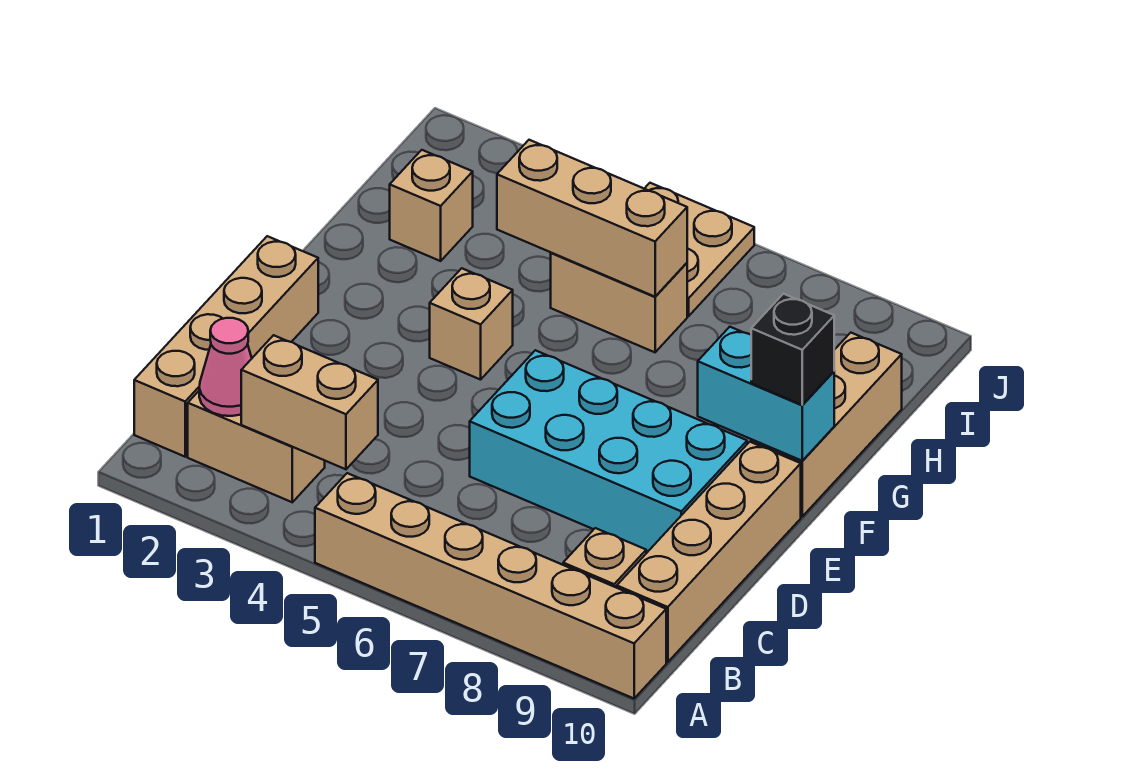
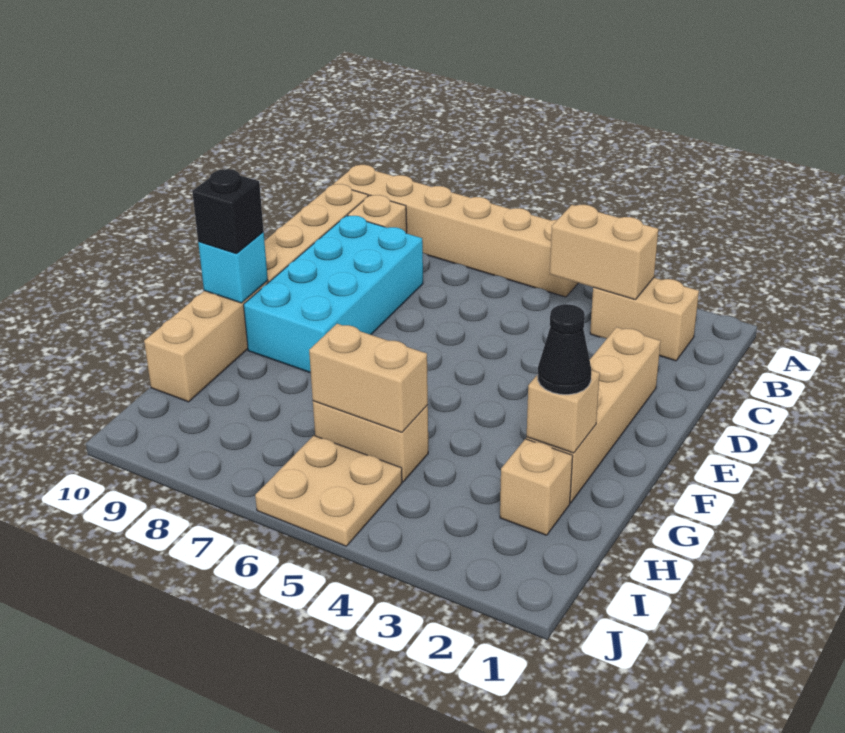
tan brick B1:E1 level 1 -> tan brick D2:G2 level 1
pink cone B2 level 2 -> none
cyan brick D6:E9 level 1 -> cyan brick C8:F9 level 1
tan brick F4 level 1 -> tan brick G2 level 2
cyan brick F9:F10 level 2 -> cyan brick F10 level 2
none -> black cone G2 level 3
tan brick H4:H6 level 2 -> tan brick H5:H6 level 2

